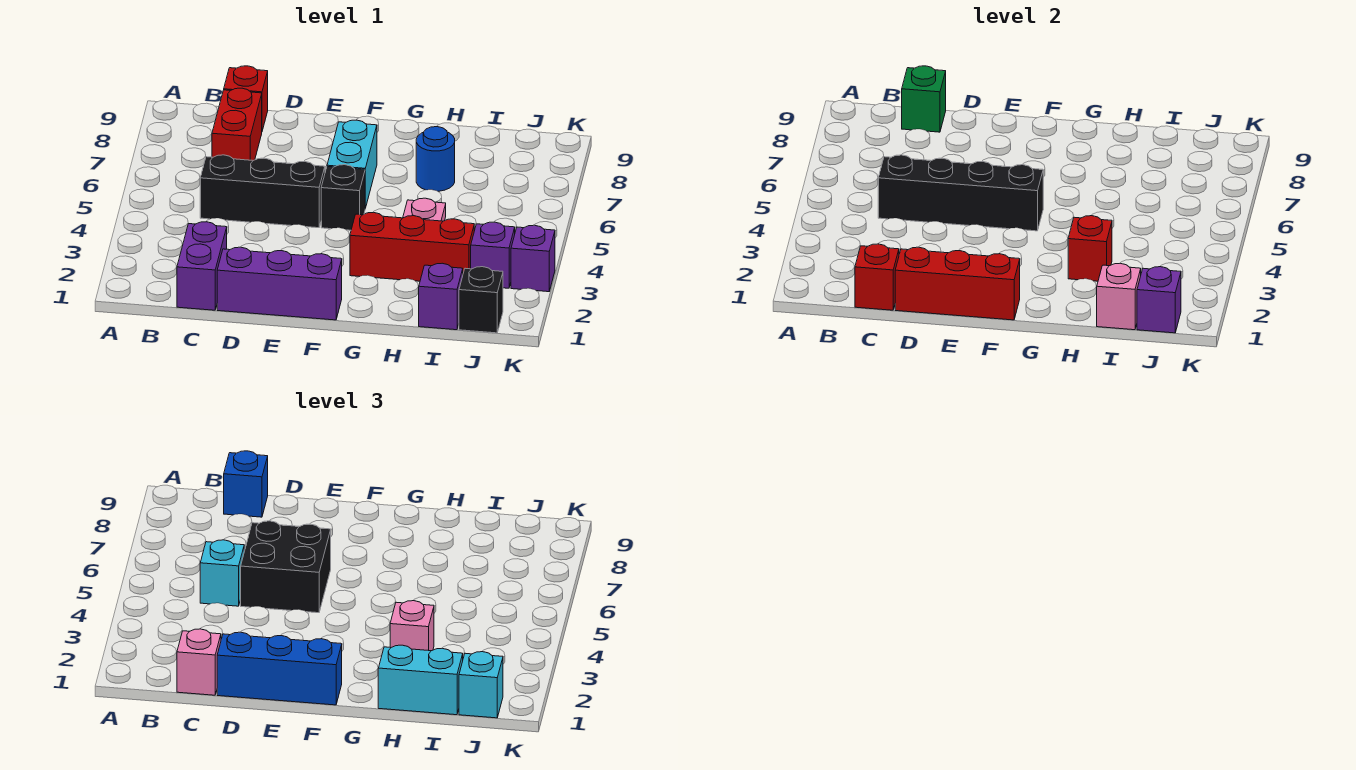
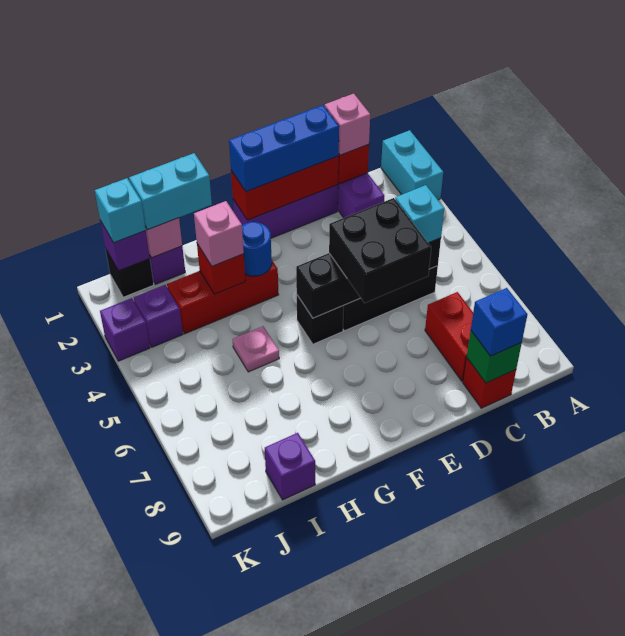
cyan brick F6:F7 level 1 -> cyan brick A1:A2 level 1
blue round brick H7 level 1 -> blue round brick G3 level 2
none -> purple brick I9 level 1

